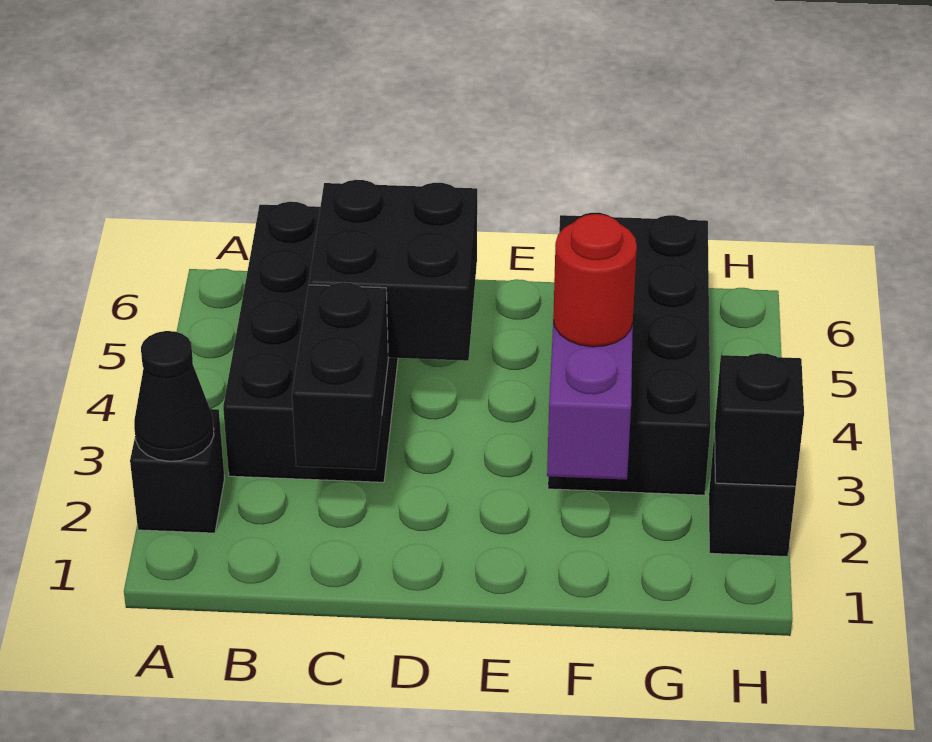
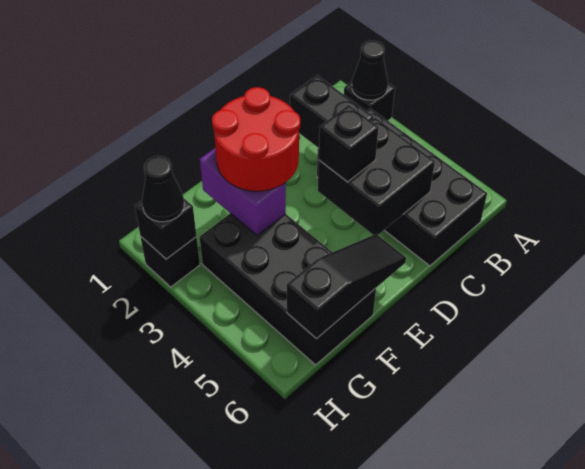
none -> black brick D4 level 3
none -> black slope E6:G6 level 2 top G
red round brick F3 level 3 -> red round brick E2:F3 level 3
none -> black cone H2 level 3

